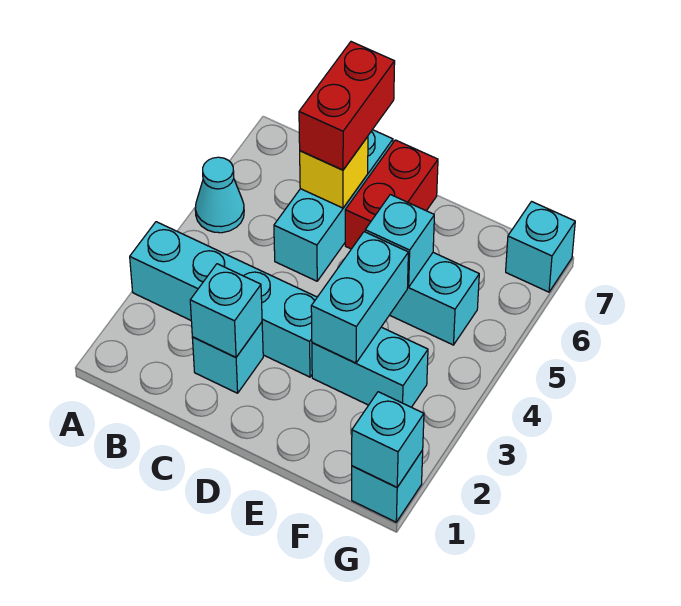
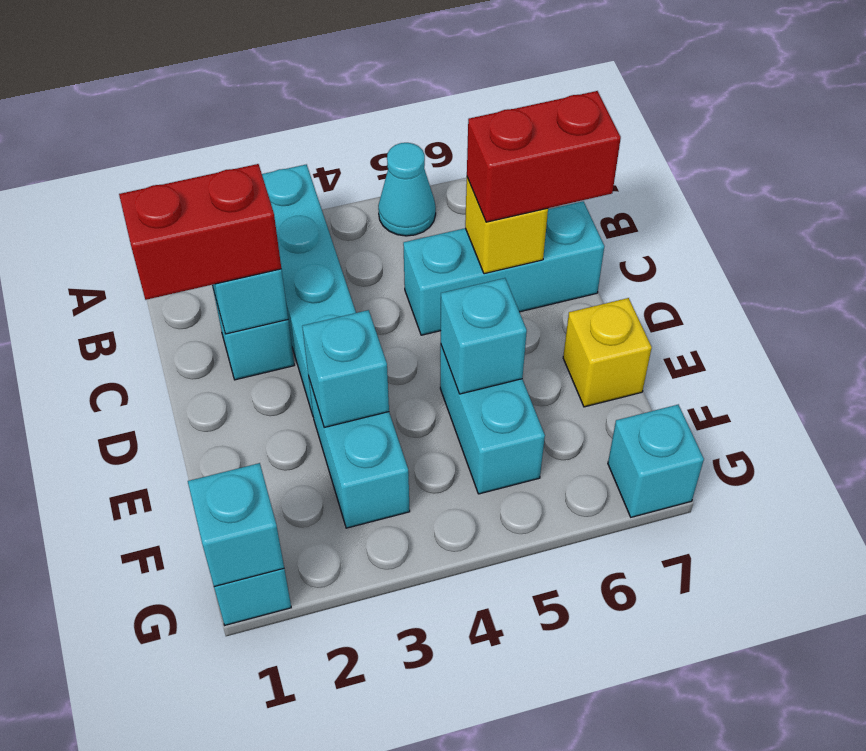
red brick D6:D7 level 1 -> red brick C1:C2 level 3
cyan brick E3:E4 level 2 -> cyan brick E3 level 2
none -> yellow brick E7 level 1

